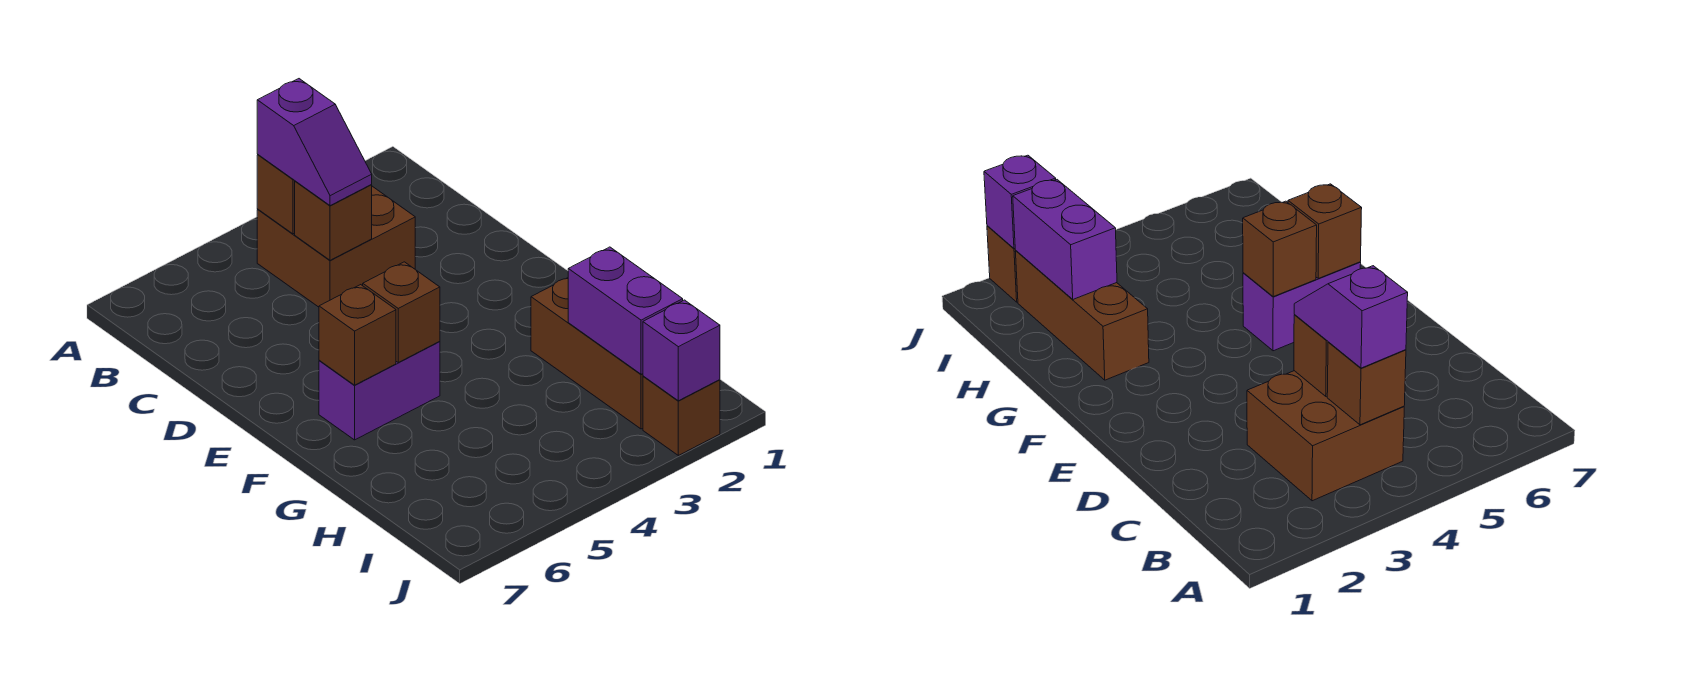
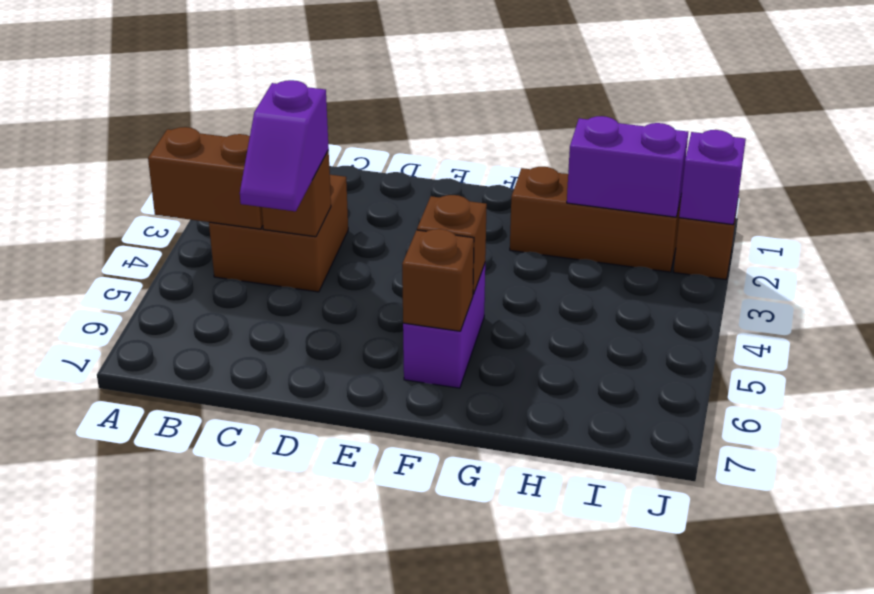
brown brick B4 level 2 -> brown brick A4:B4 level 2
purple slope B4:C4 level 3 top B -> purple slope C4:C5 level 3 top 4

